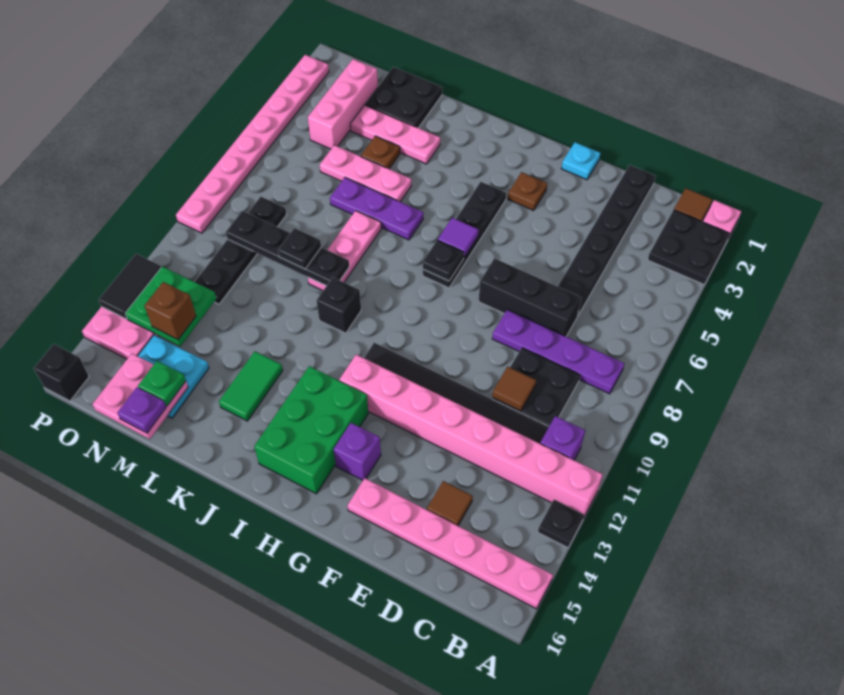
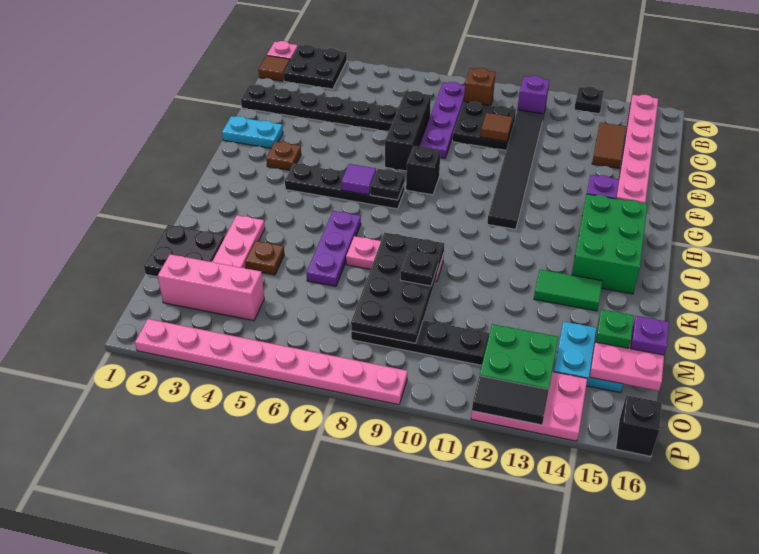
pink brick A12:H12 level 1 -> none
brown tile D14 level 1 -> brown tile C14:D14 level 1
cyan plate F1 level 1 -> cyan plate F1:F2 level 1
green brick H13:I15 level 1 -> green brick H14:J15 level 1
black brick J10 level 1 -> black brick G8 level 1
pink plate K5:M5 level 1 -> none
black plate K9:N9 level 2 -> black plate K8:N9 level 2
brown brick N13 level 3 -> brown brick B9 level 1

